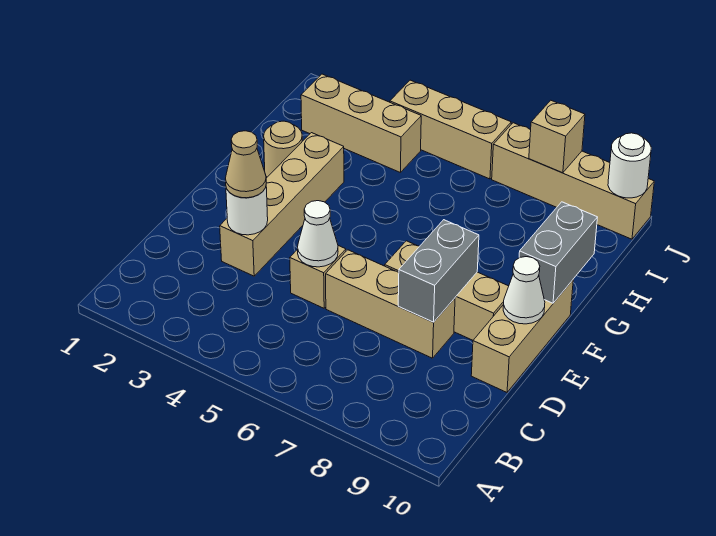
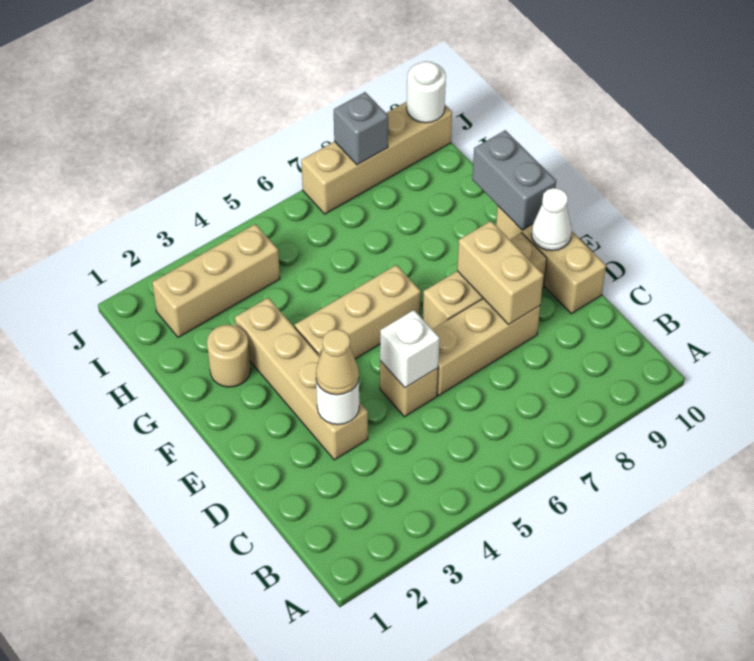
white cone D5 level 2 -> white brick D5 level 2
grey brick D8:E8 level 2 -> tan brick D8:E8 level 2
tan brick J4:J6 level 1 -> tan brick F4:F6 level 1
tan brick J8 level 2 -> grey brick J8 level 2

